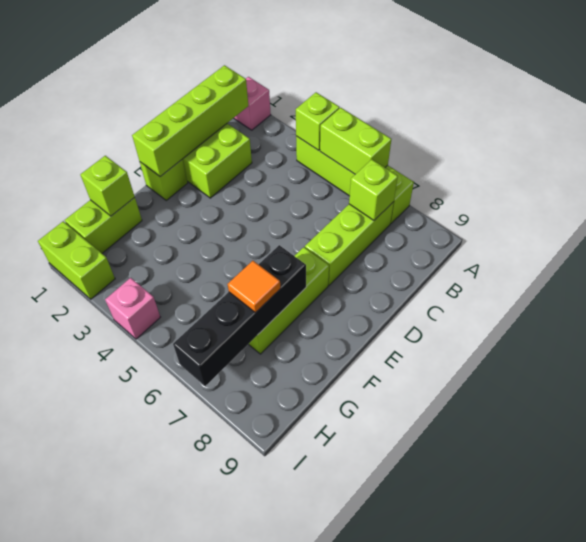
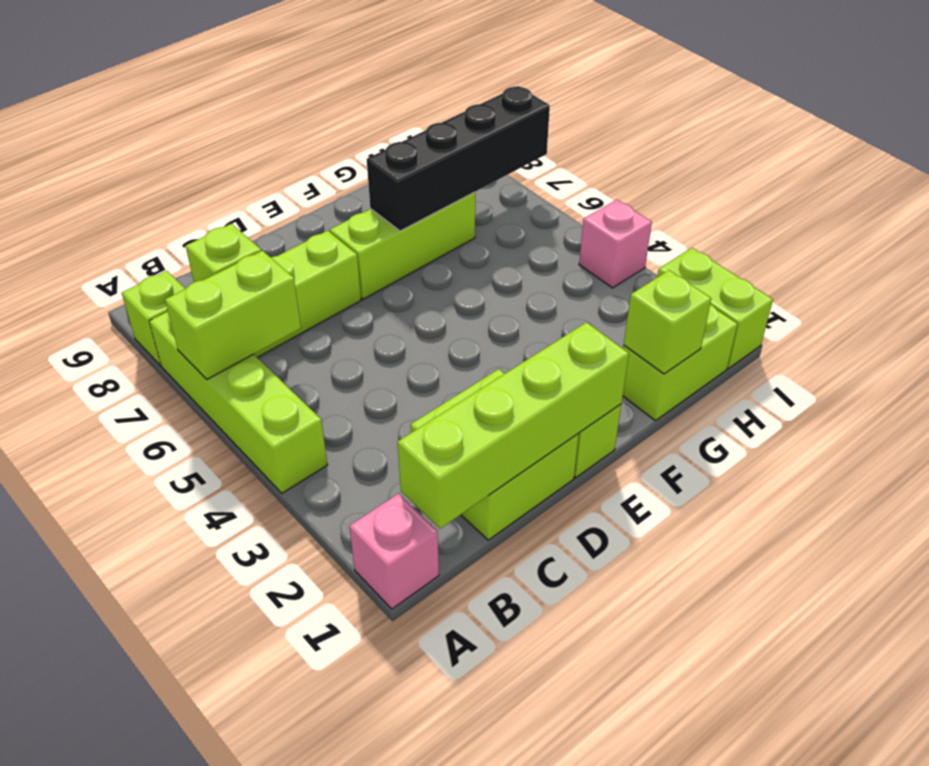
lime brick A4 level 2 -> lime brick A8 level 1
lime brick A5:A6 level 2 -> lime brick A6:B6 level 2
orange tile G7 level 3 -> none

